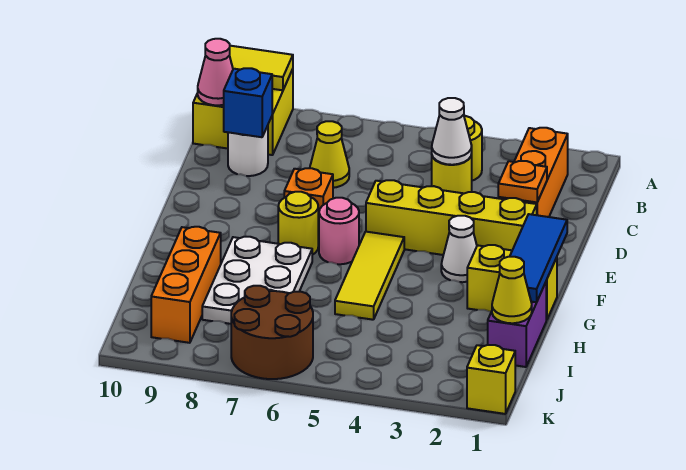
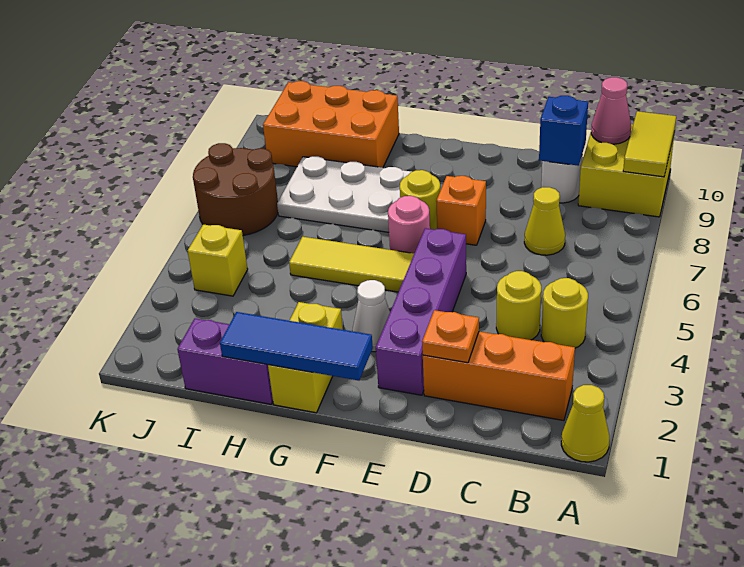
white cone C4 level 2 -> none
yellow brick E2:E5 level 1 -> purple brick E2:E5 level 1
orange brick H9:J9 level 1 -> orange brick H9:J10 level 1
yellow cone I1 level 2 -> yellow cone A1 level 1
yellow brick K1 level 1 -> yellow brick J4 level 1

